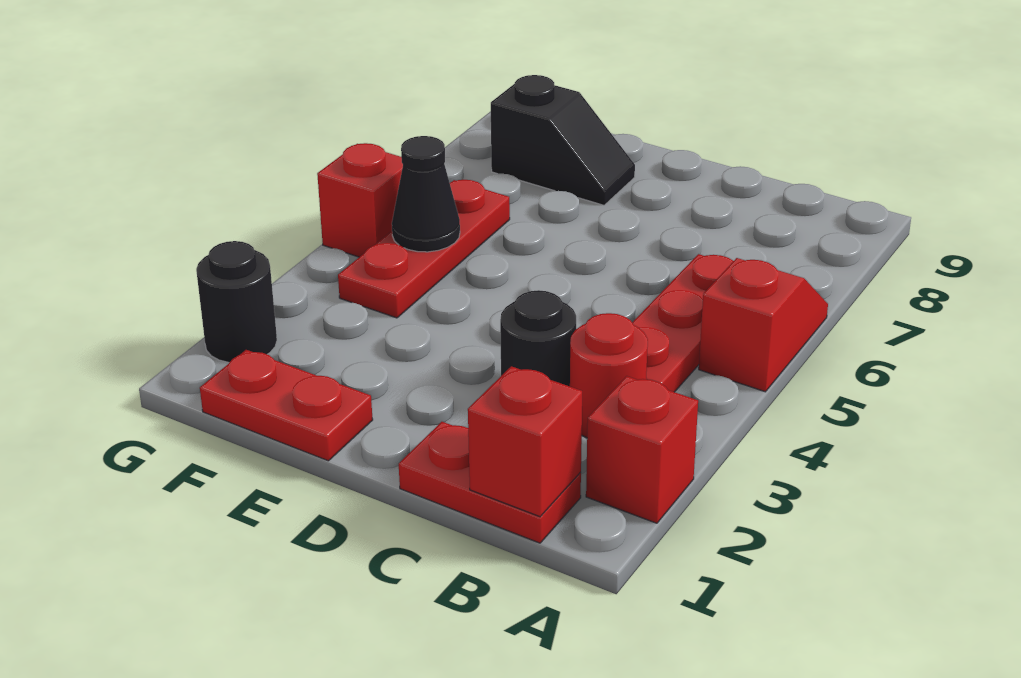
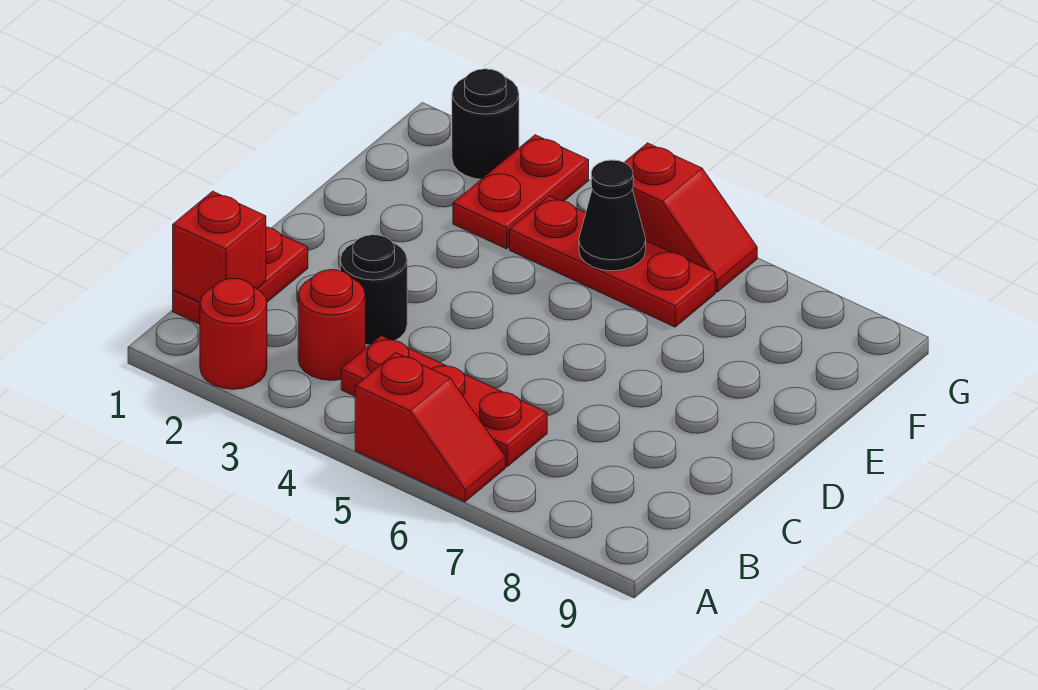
red brick A2 level 1 -> red round brick A2 level 1
red plate E1:F1 level 1 -> red plate F3:G3 level 1
black slope E8:F8 level 1 top F -> none

